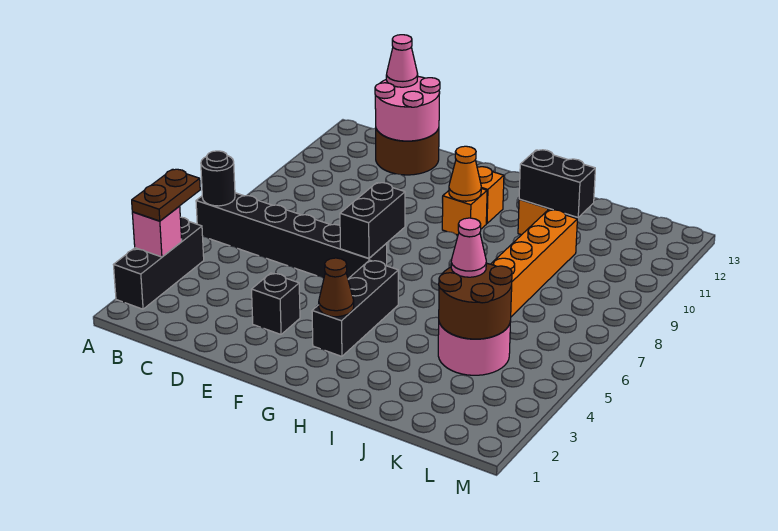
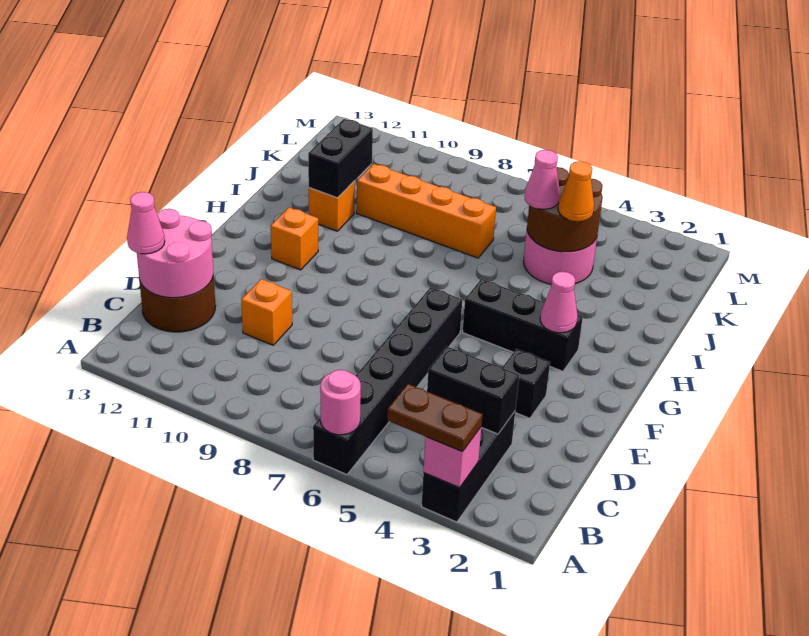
black brick A2:A4 level 1 -> black brick A3:C3 level 1
black round brick A6 level 2 -> pink round brick A6 level 2
black brick F6:F7 level 2 -> black brick C3:C4 level 2
brown cone G3 level 2 -> pink cone G3 level 2
orange brick G10 level 1 -> orange brick D10 level 1
orange cone G10 level 2 -> orange cone J4 level 3

